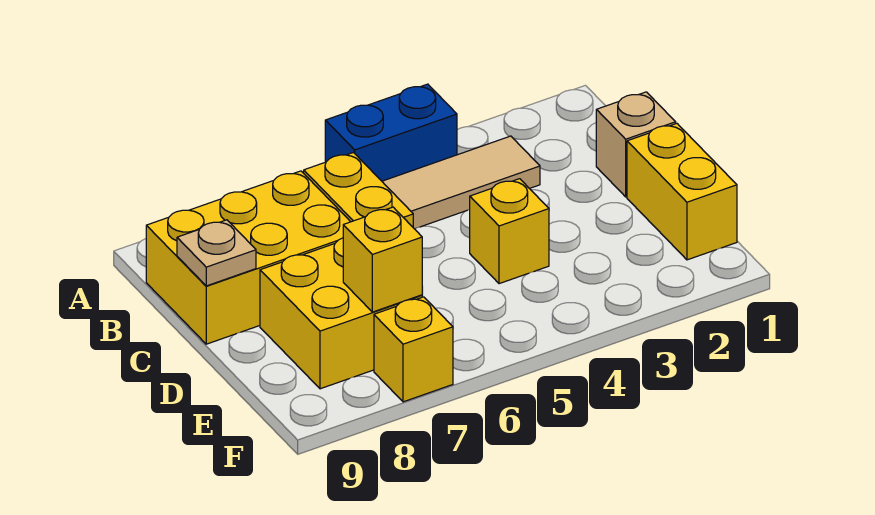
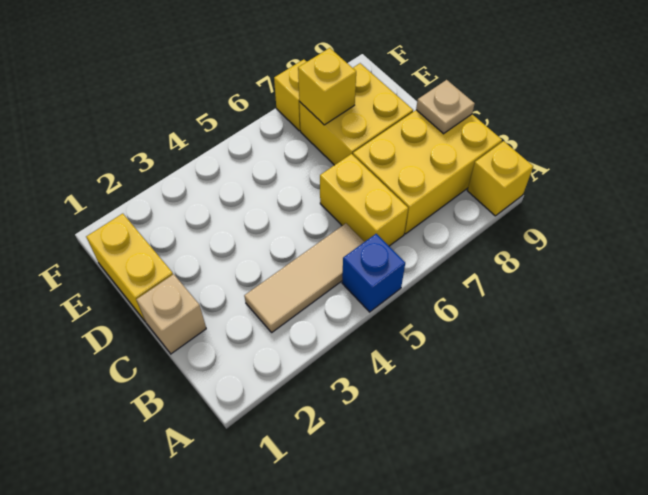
blue brick A4:A5 level 1 -> blue brick A5 level 1
yellow brick D4 level 1 -> yellow brick A9 level 1

